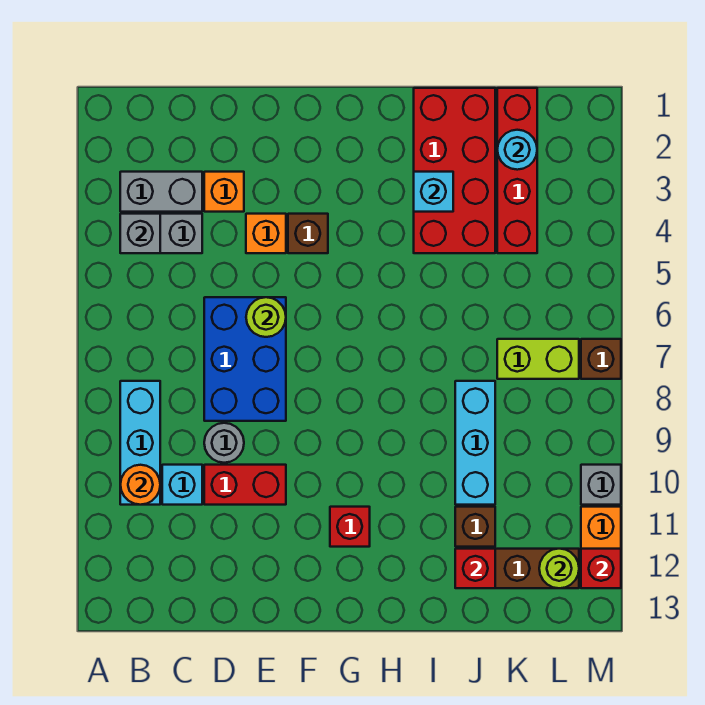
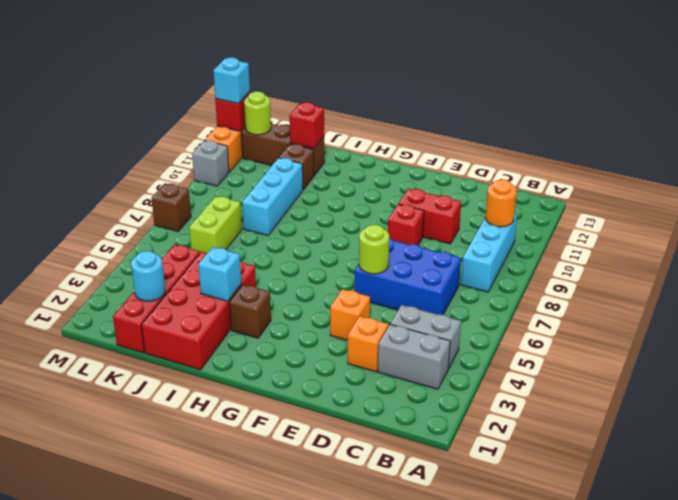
grey brick B4 level 2 -> none
cyan brick C10 level 1 -> cyan brick M12 level 3
blue brick D6:E8 level 1 -> blue brick C6:E7 level 1
grey round brick D9 level 1 -> none
brown brick F4 level 1 -> brown brick H3 level 1
red brick G11 level 1 -> red brick E9 level 1
lime brick K7:L7 level 1 -> lime brick K6:K7 level 1

